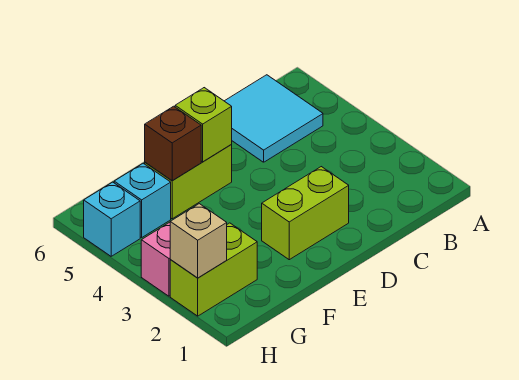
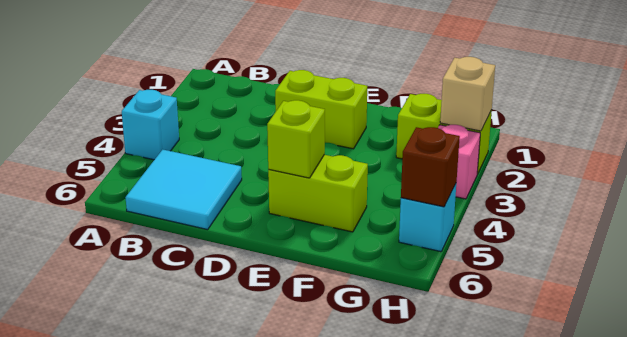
brown brick F5 level 2 -> brown brick H5 level 2
cyan brick G5 level 1 -> cyan brick A4 level 1

